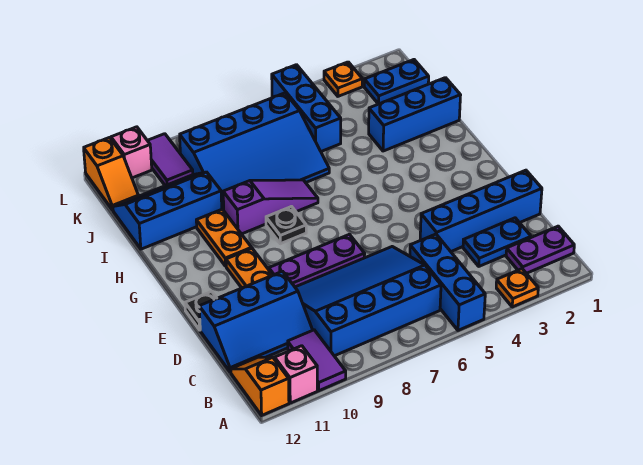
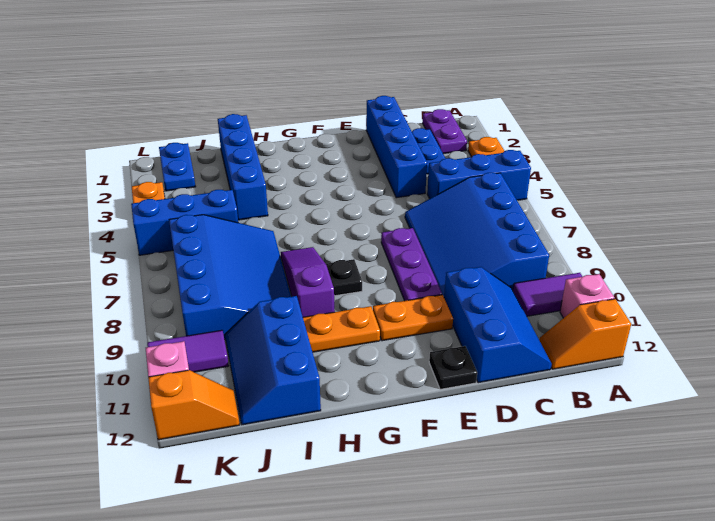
blue brick I1:I3 level 1 -> blue brick I1:I4 level 1

